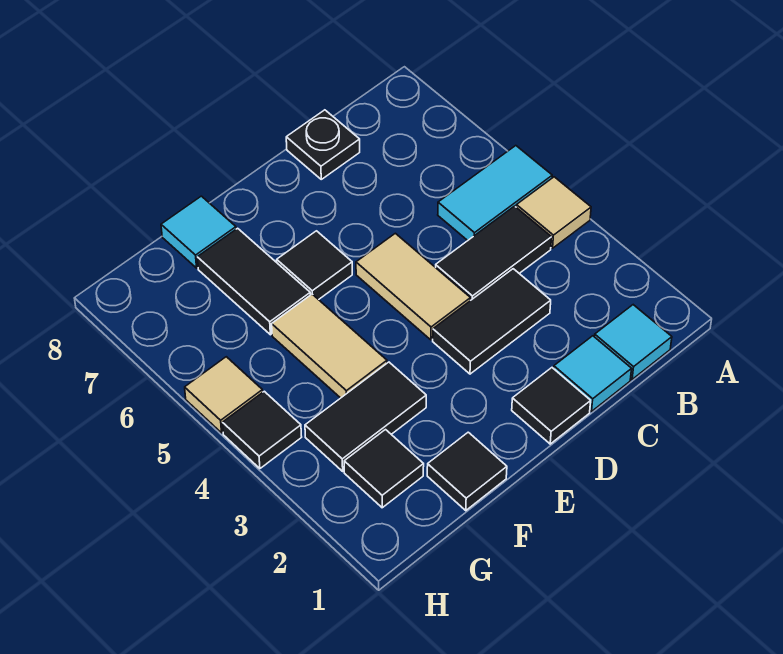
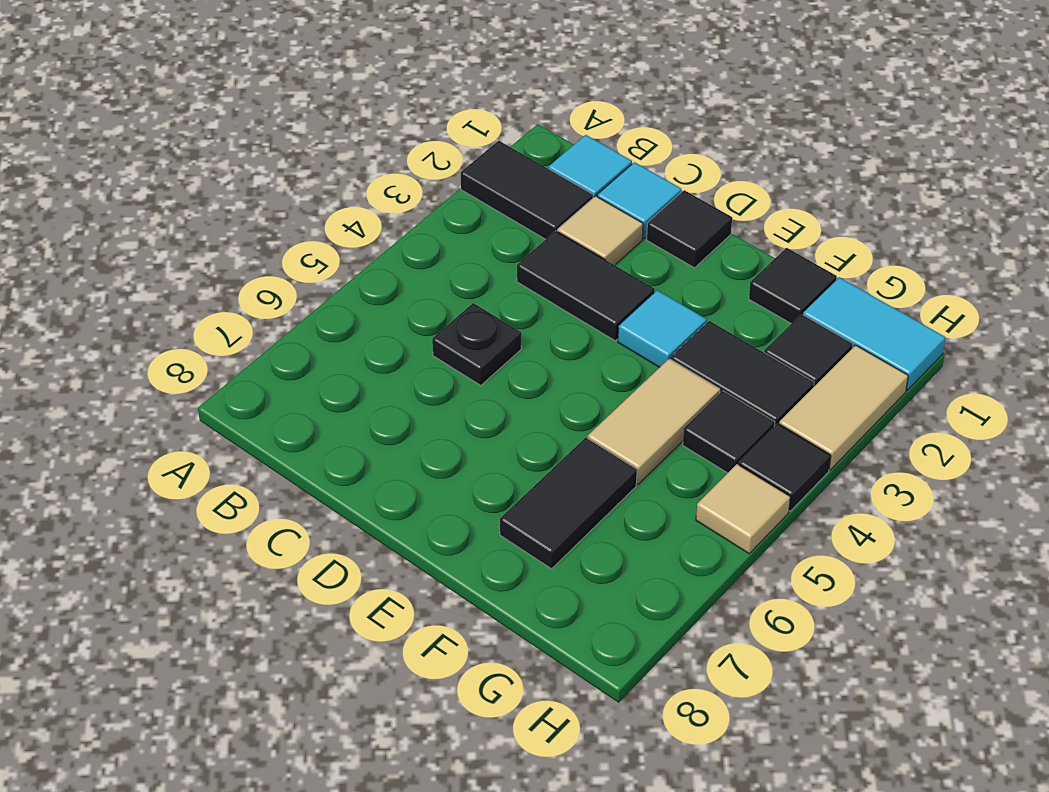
tan tile A4 level 1 -> tan tile C2 level 1
cyan tile A5:B5 level 1 -> cyan tile G1:H1 level 1
black tile B4:C4 level 1 -> black tile A2:B2 level 1
black plate C8 level 1 -> black plate C5 level 1
tan tile D4:D5 level 1 -> tan tile H2:H3 level 1
black tile E6 level 1 -> black tile G4 level 1
cyan tile F8 level 1 -> cyan tile E3 level 1

